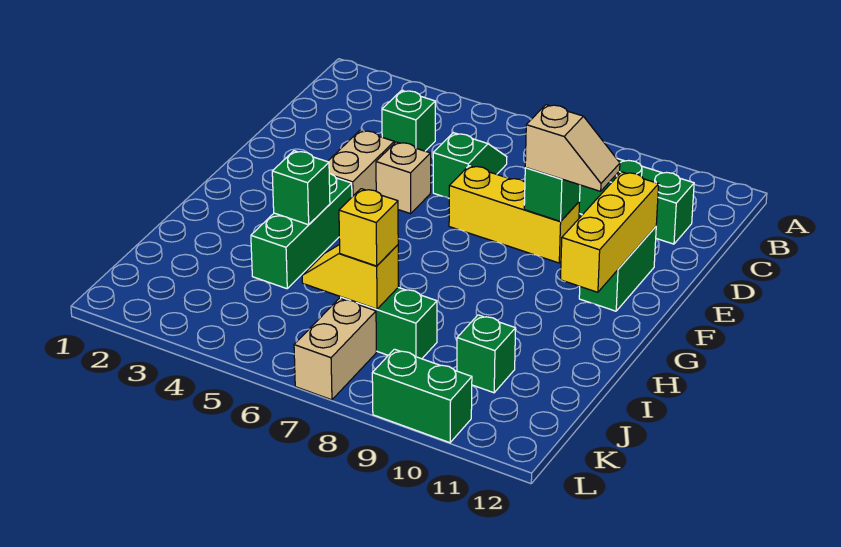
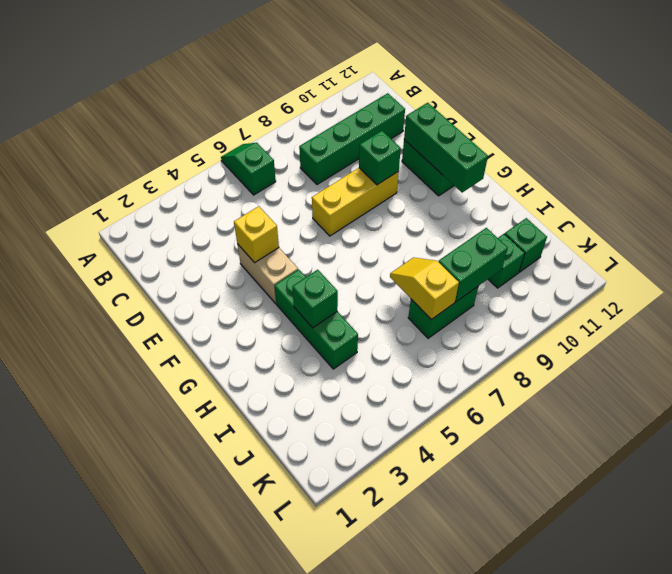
green brick C4 level 1 -> green brick J11 level 1
green slope C6:D6 level 1 top D -> green slope A6:B6 level 1 top B
tan brick E5 level 1 -> none
tan slope E9:E10 level 3 top 9 -> none
yellow brick E11:G11 level 2 -> green brick E11:G11 level 2
yellow slope J6:J7 level 2 top 7 -> yellow slope I7:J7 level 2 top J
yellow brick J7 level 3 -> yellow brick E4 level 2
tan brick K7:L7 level 1 -> none
green brick L9:L10 level 1 -> green brick J8:J9 level 2

